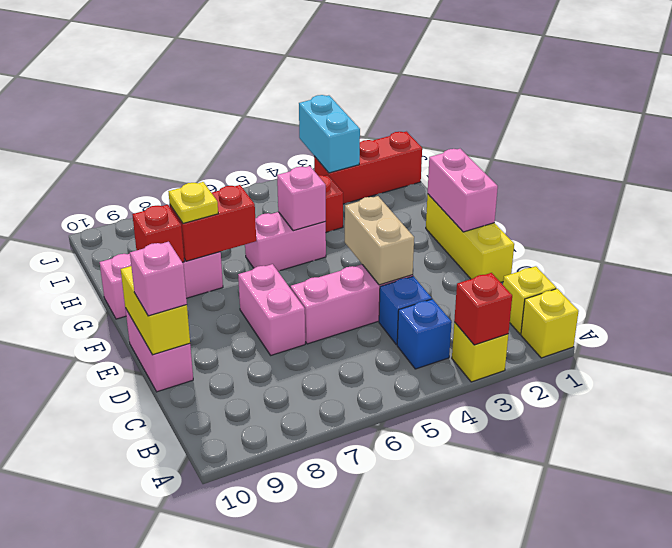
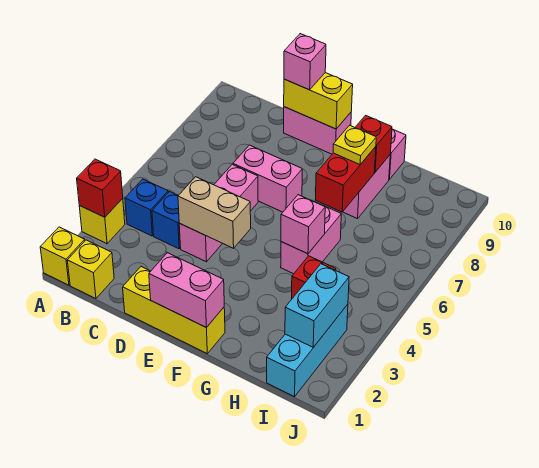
red brick I1:I3 level 1 -> cyan brick I1:I3 level 1
cyan brick I3:J3 level 2 -> cyan brick I2:I3 level 2

